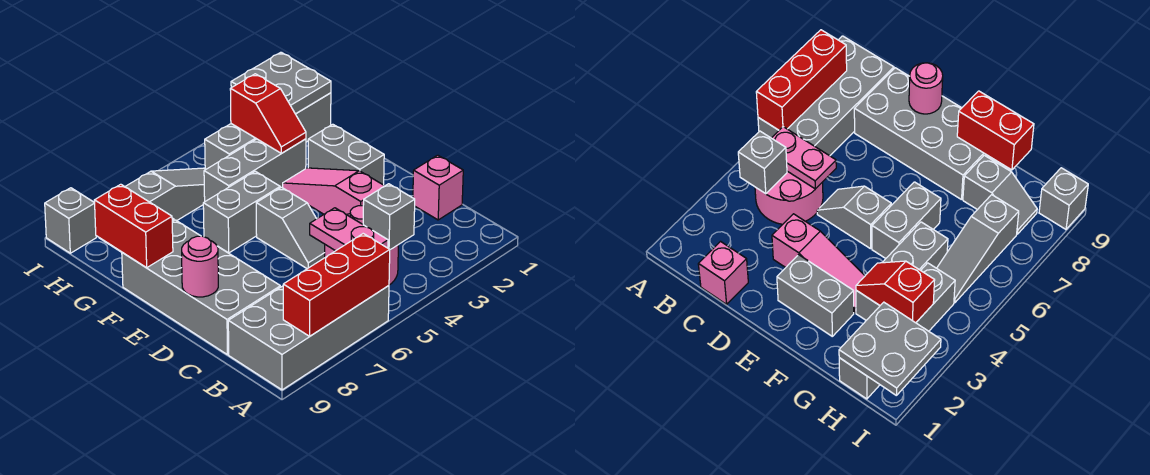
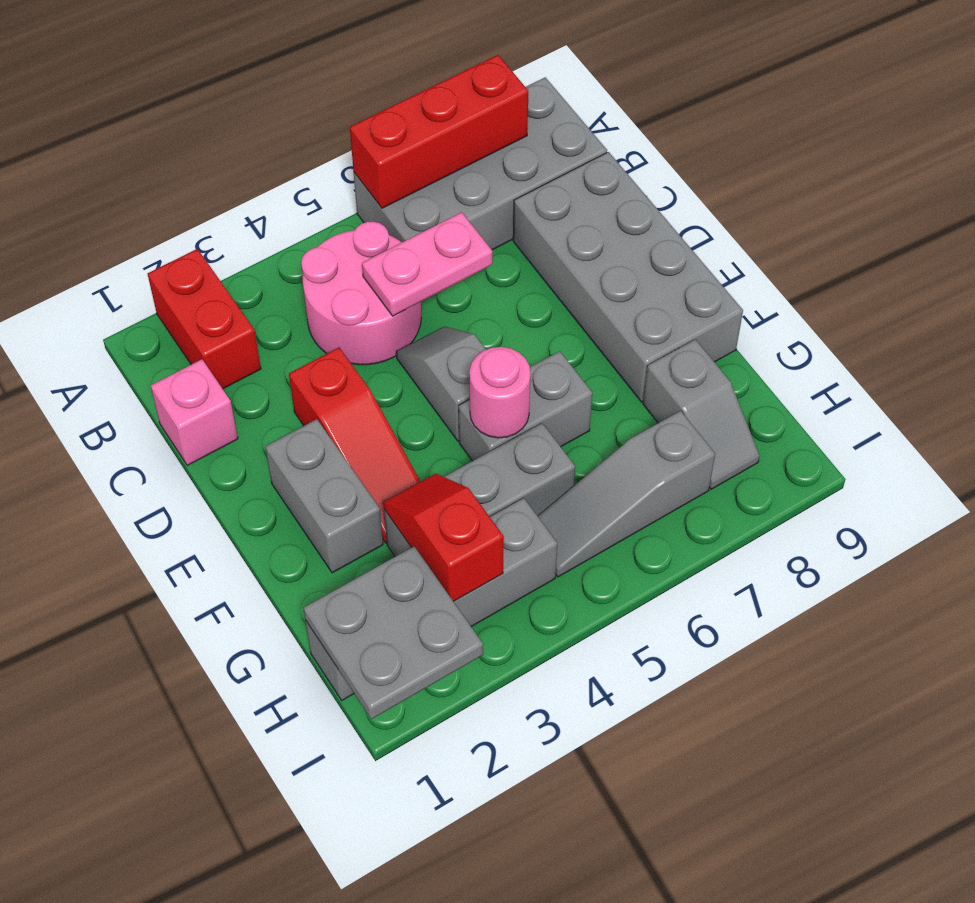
grey brick B4 level 2 -> none
pink plate B5:C5 level 2 -> pink plate C5:C6 level 2
pink slope D3:F3 level 1 top D -> red slope D3:F3 level 1 top D
pink round brick D9 level 2 -> pink round brick F5 level 2
red brick F9:G9 level 2 -> red brick A2:B2 level 1
grey brick I9 level 1 -> none

